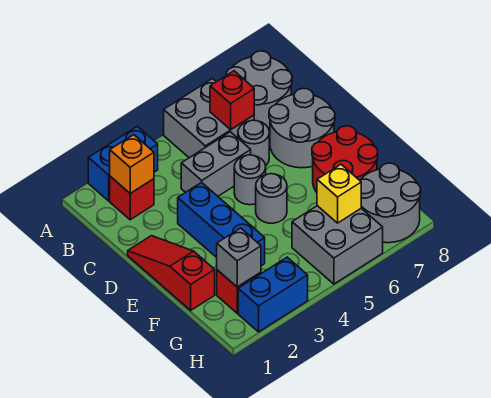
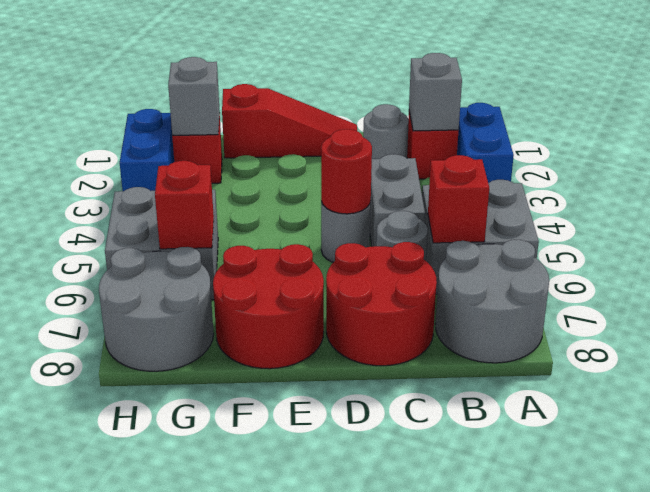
orange brick B2 level 2 -> grey brick B2 level 2
grey round brick C7:D8 level 1 -> red round brick C7:D8 level 1
blue brick D3:F3 level 1 -> none
none -> red round brick D5 level 2
grey round brick E5 level 1 -> grey round brick C2 level 1
yellow brick G6 level 2 -> red brick G6 level 2

